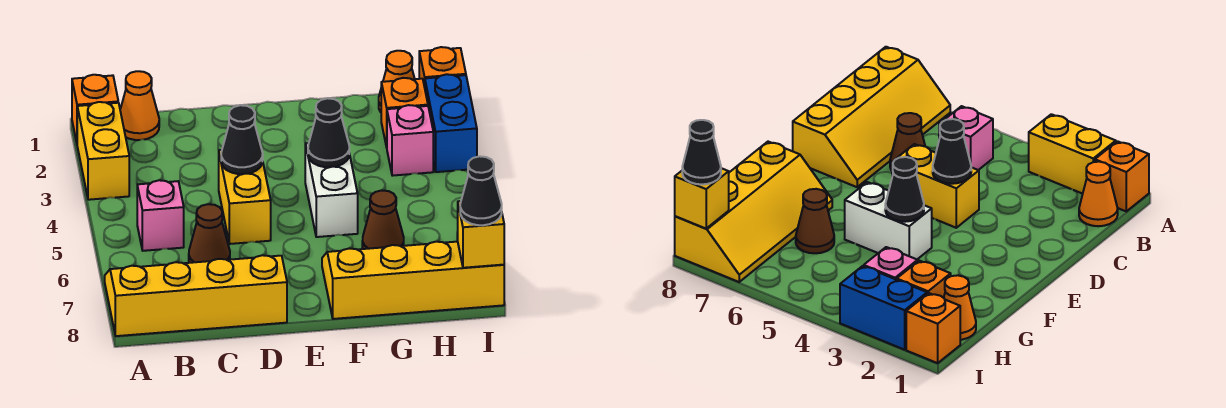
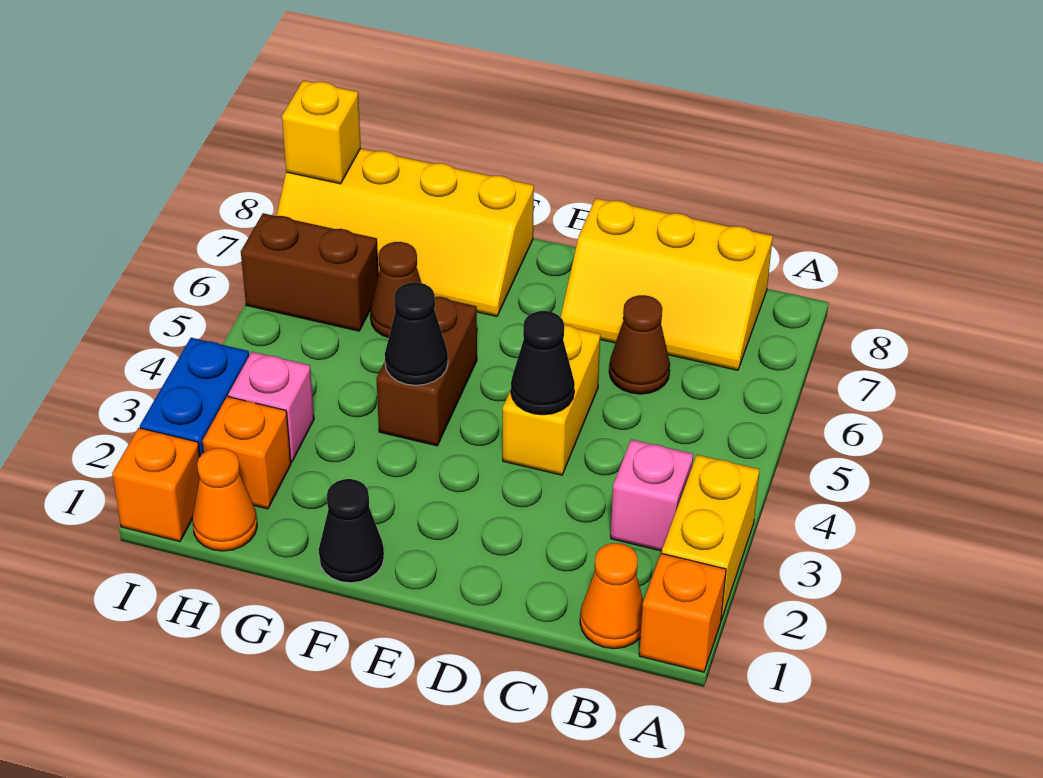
yellow slope A7:D8 level 1 top 8 -> yellow slope B7:D8 level 1 top 8
pink brick B5 level 1 -> pink brick B3 level 1
white brick F4:F5 level 1 -> brown brick F4:F5 level 1
none -> brown brick H6:I6 level 1
black cone I8 level 3 -> black cone F1 level 1

